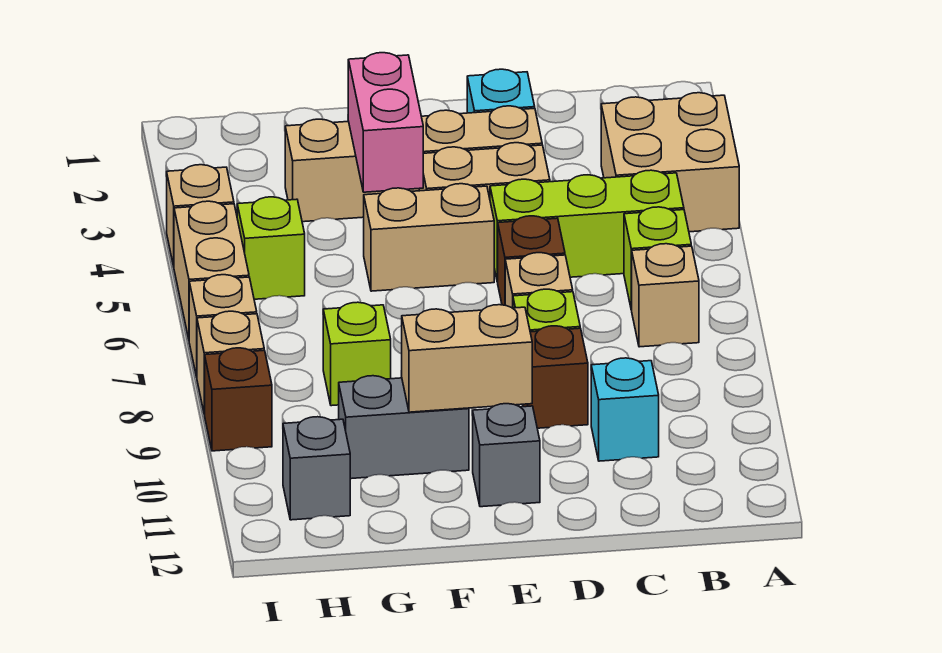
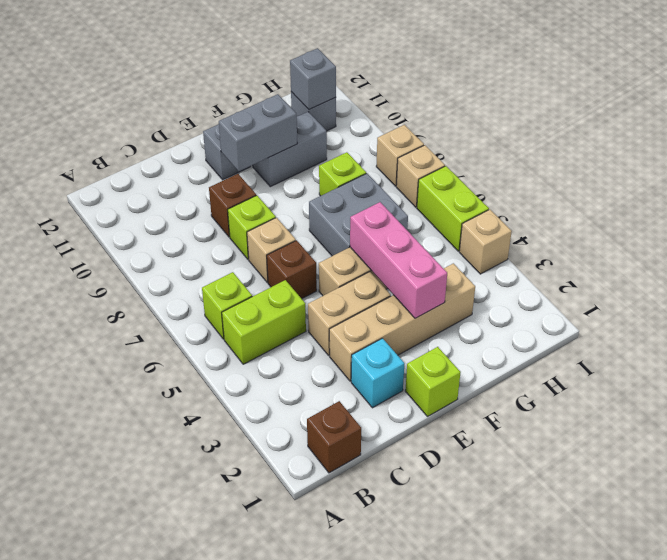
tan brick A3:B4 level 1 -> none
lime brick B5:D5 level 1 -> lime brick B5:C5 level 1
tan brick B7 level 1 -> none
cyan brick C10 level 1 -> none
tan brick E10:F10 level 2 -> grey brick E10:F10 level 2
pink brick F3:F4 level 2 -> pink brick F3:F5 level 2
none -> grey brick F6:G7 level 1
lime brick H5 level 1 -> lime brick E1 level 1
none -> grey brick H11 level 2
tan brick I5:I6 level 1 -> lime brick I5:I6 level 1
brown brick I9 level 1 -> brown brick B1 level 1

